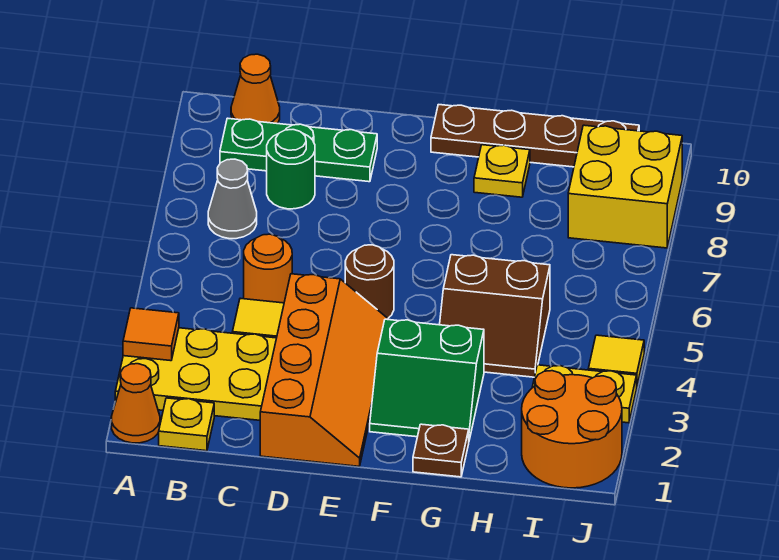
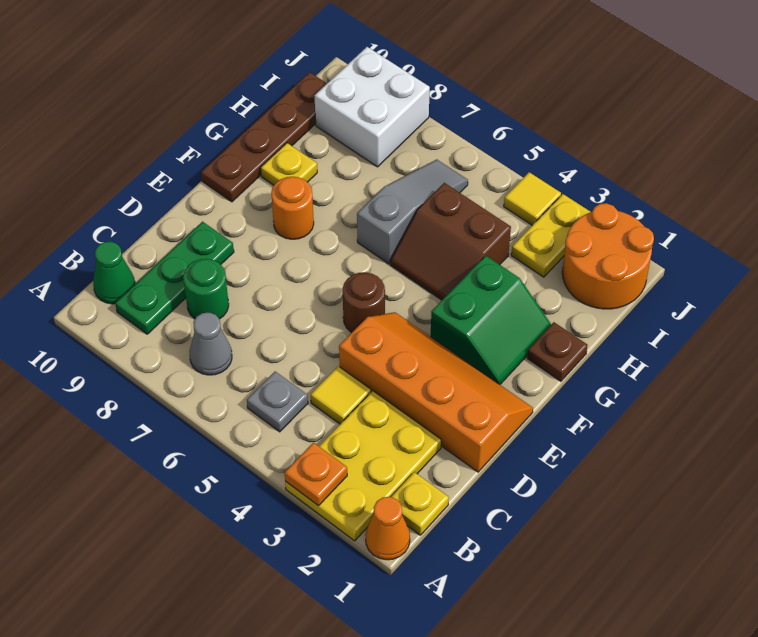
orange tile A3 level 2 -> orange plate A3 level 2
none -> grey plate B5 level 1
orange cone B10 level 1 -> green cone B10 level 1
orange round brick C5 level 1 -> orange round brick F8 level 1
brown slope G4:H5 level 1 top 5 -> brown slope G4:H5 level 1 top H
none -> grey slope G6:I6 level 1 top G
yellow brick I8:J9 level 1 -> white brick I8:J9 level 1

